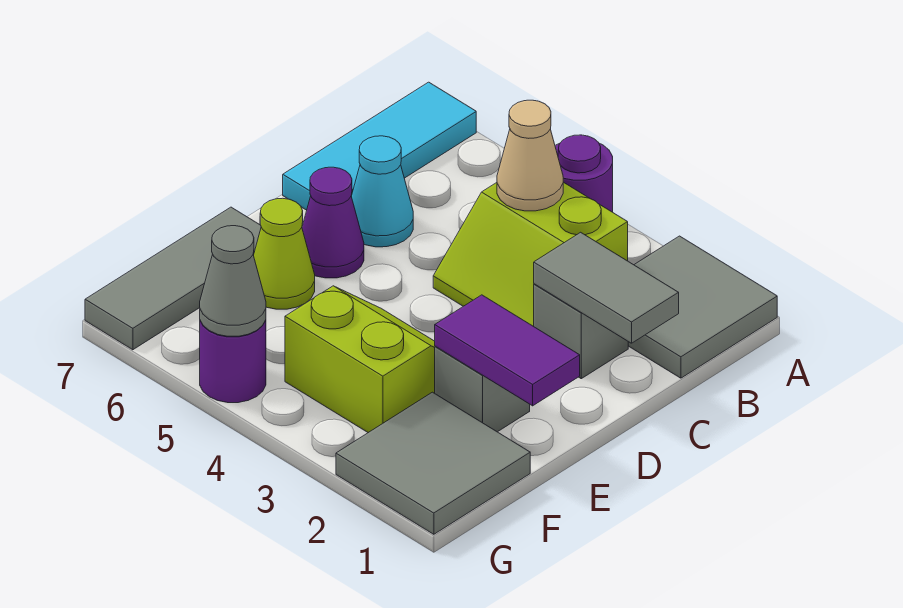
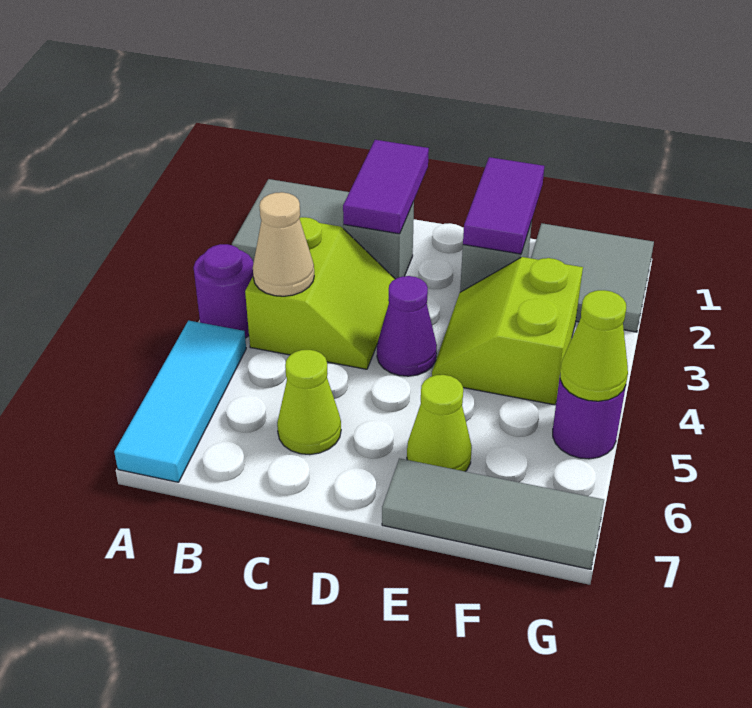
cyan tile A7:C7 level 1 -> cyan tile A5:A7 level 1
grey tile C1:C2 level 2 -> purple tile C1:C2 level 2
cyan cone C6 level 1 -> lime cone C6 level 1
purple cone D6 level 1 -> purple cone D4 level 1
grey cone G5 level 2 -> lime cone G5 level 2

